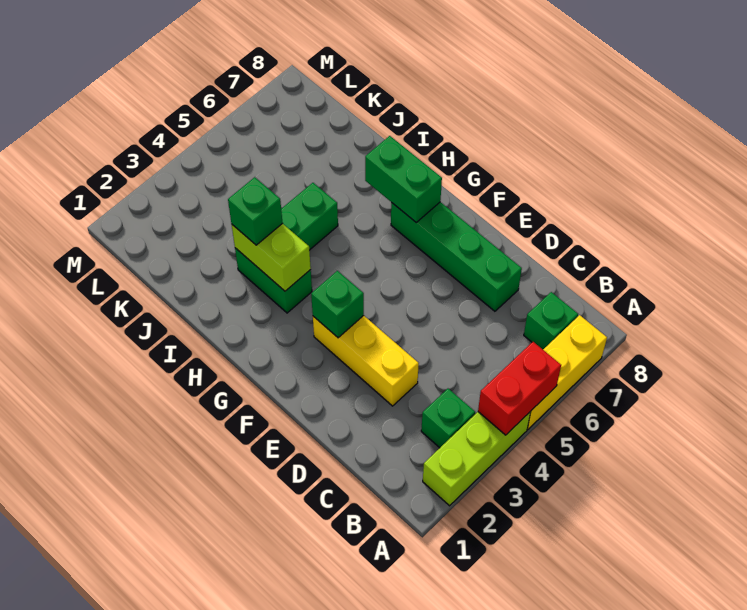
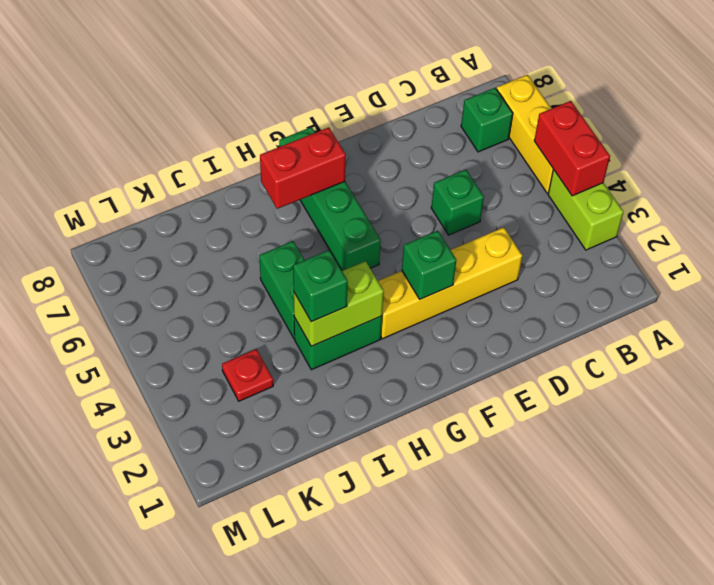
lime brick A2:A4 level 1 -> lime brick A3:A4 level 1
green brick B3 level 1 -> green brick D5 level 1
yellow brick D3:F3 level 1 -> yellow brick D3:G3 level 1
green brick D7:G7 level 1 -> green brick G5:G8 level 1
green brick G7:H7 level 2 -> red brick G7:H7 level 2
none -> red plate K3 level 1

